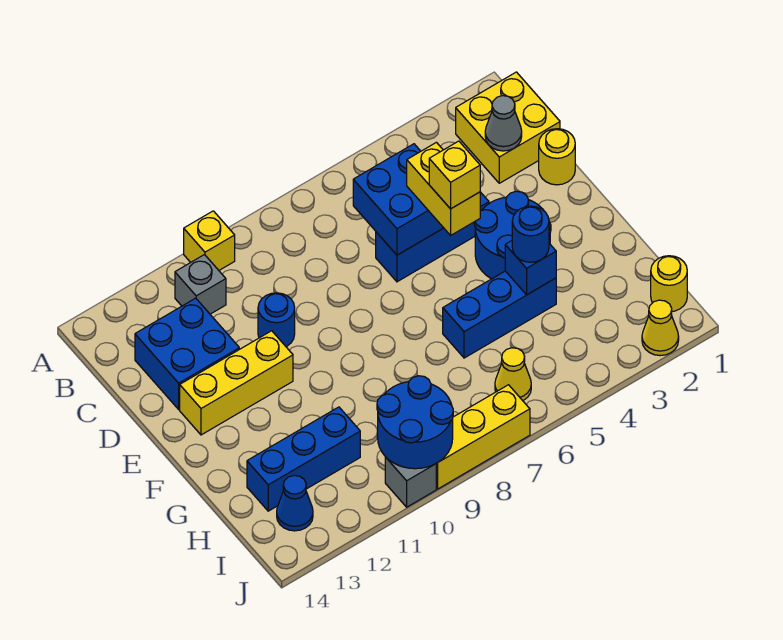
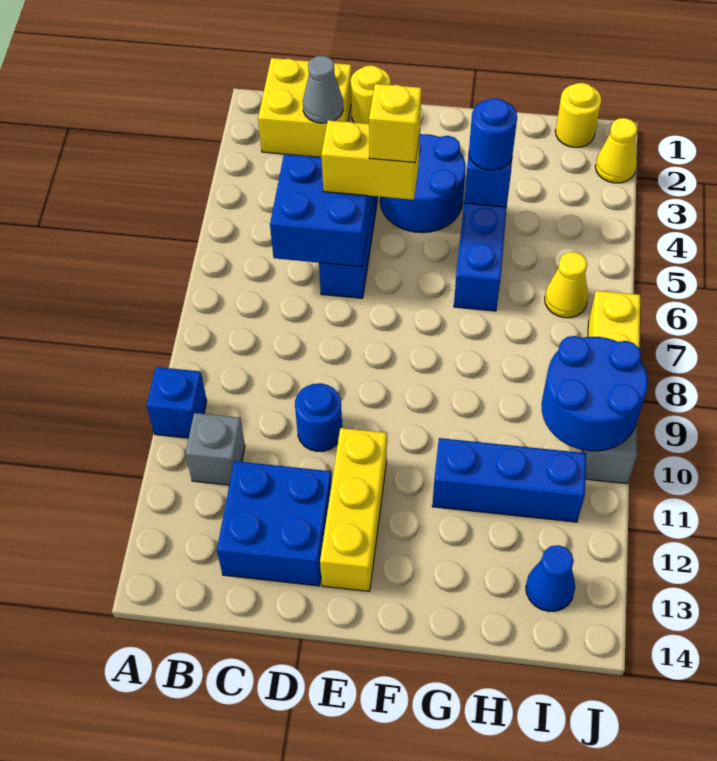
yellow brick A10 level 1 -> blue brick A10 level 1
blue brick H11:H13 level 1 -> blue brick G11:I11 level 1

